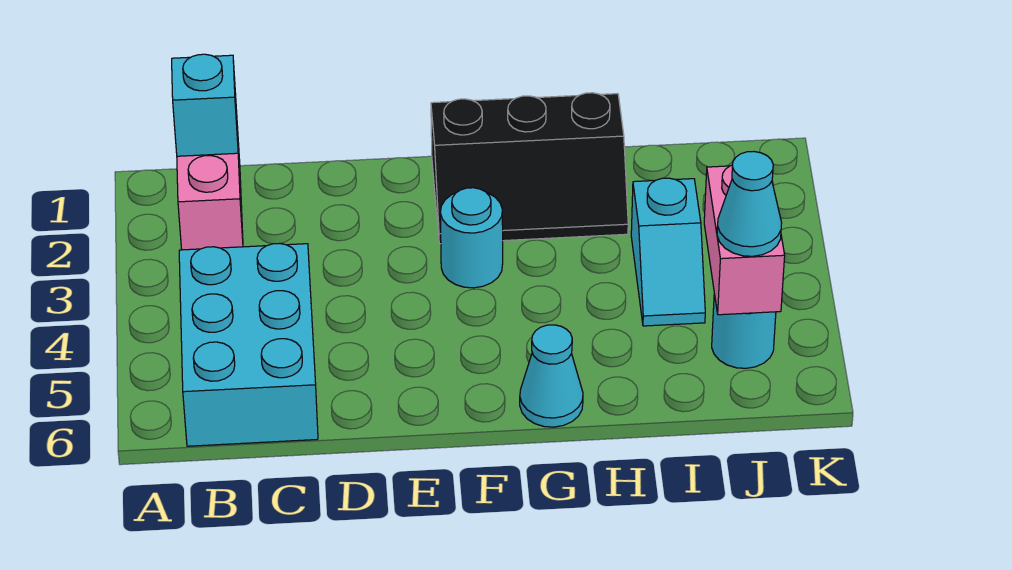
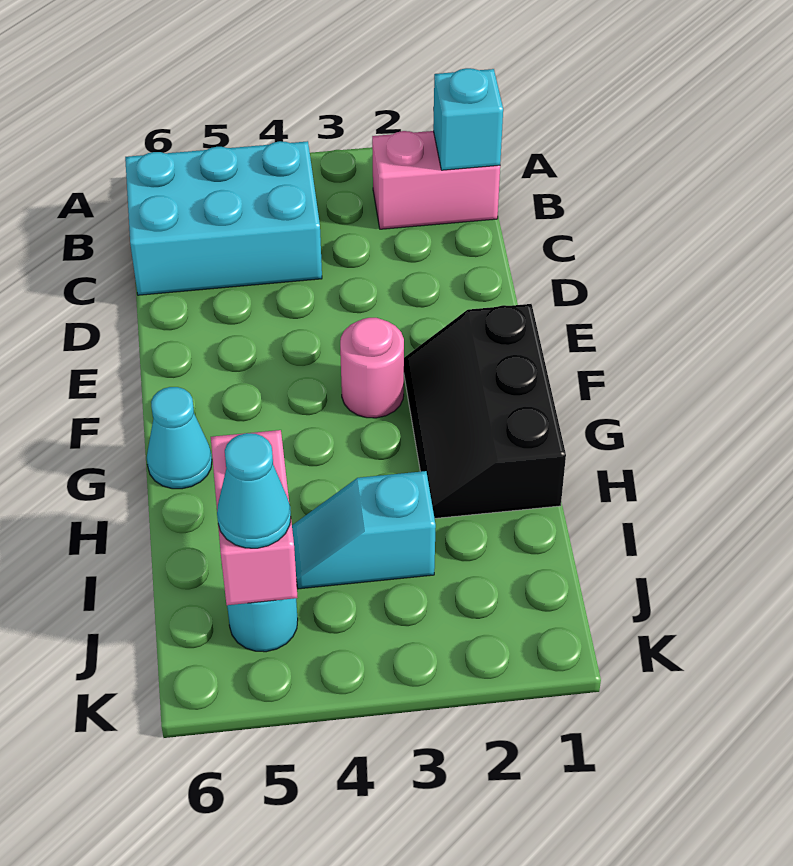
cyan round brick F3 level 1 -> pink round brick F3 level 1
pink brick J4:J5 level 2 -> pink brick I5:J5 level 2

